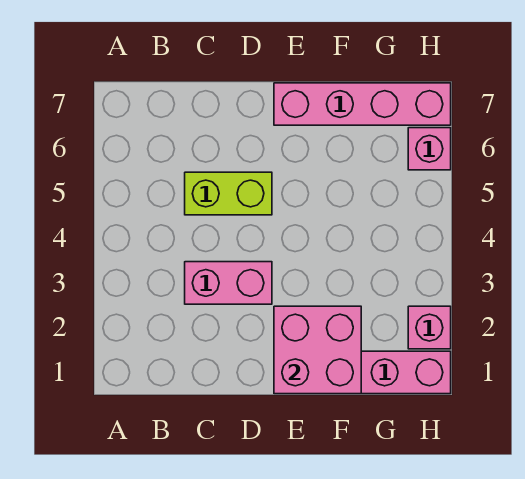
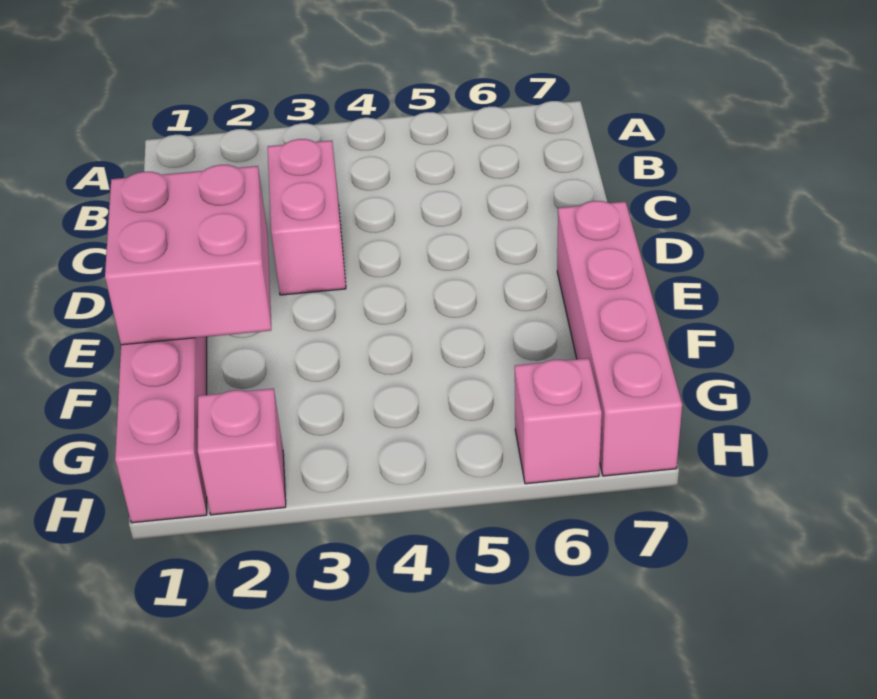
lime brick C5:D5 level 1 -> none

